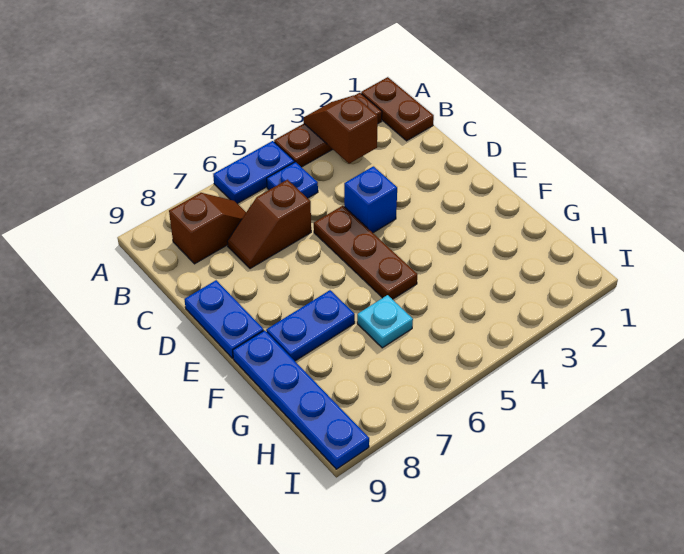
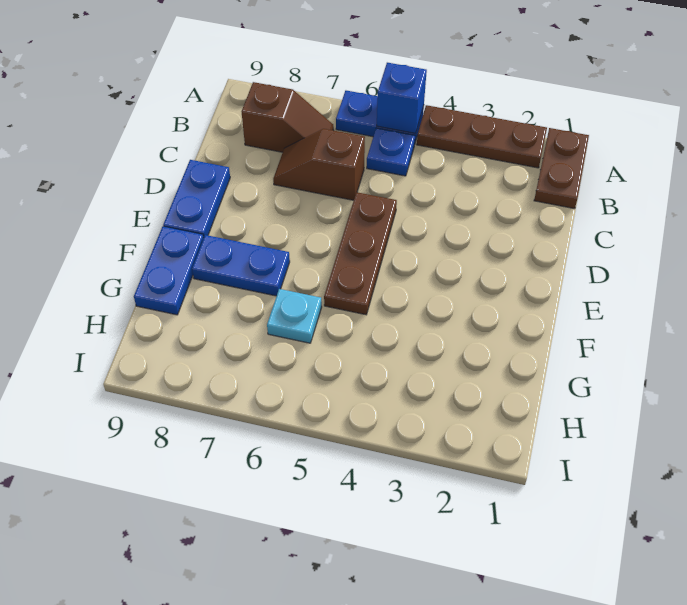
brown slope A3:B3 level 2 top B -> none
blue brick D4 level 1 -> blue brick A5 level 2
blue plate F9:I9 level 1 -> blue plate F9:G9 level 1

